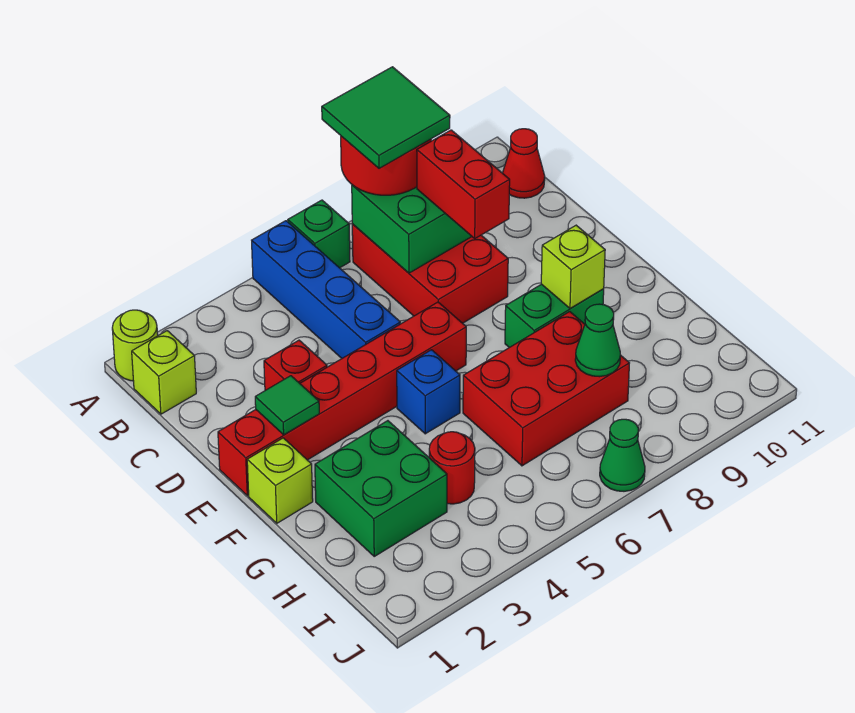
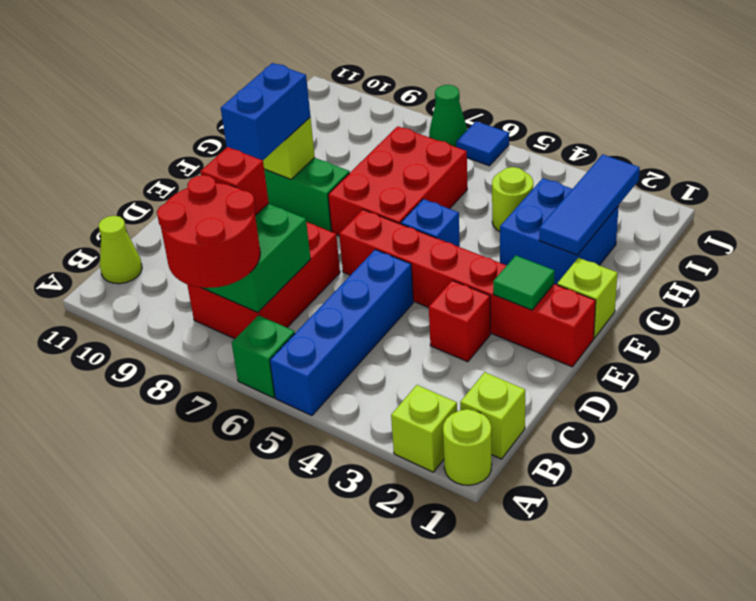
none -> lime brick A2 level 1
green tile A7:B8 level 4 -> none
red cone B11 level 1 -> lime cone B11 level 1
red brick C8:D8 level 3 -> red brick C8 level 3
none -> blue brick E9:F9 level 3
green brick G2:H3 level 1 -> blue brick G2:H3 level 1
none -> blue tile G2:I2 level 2
red brick G6:H8 level 1 -> red brick F6:H7 level 1
red round brick H4 level 1 -> lime round brick H4 level 1
green cone H8 level 2 -> none
none -> blue tile J6 level 1

